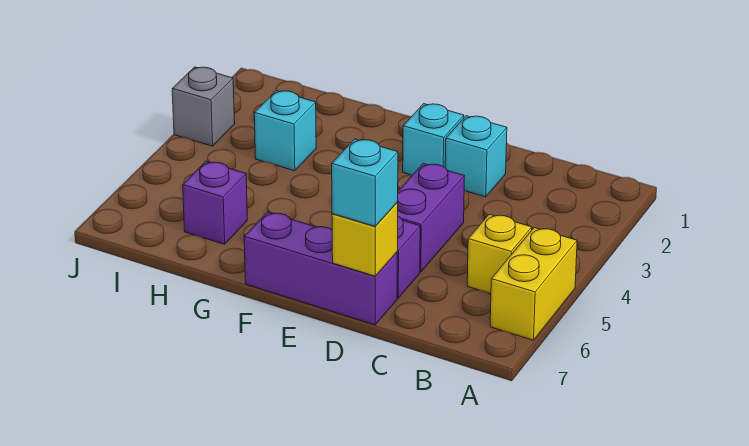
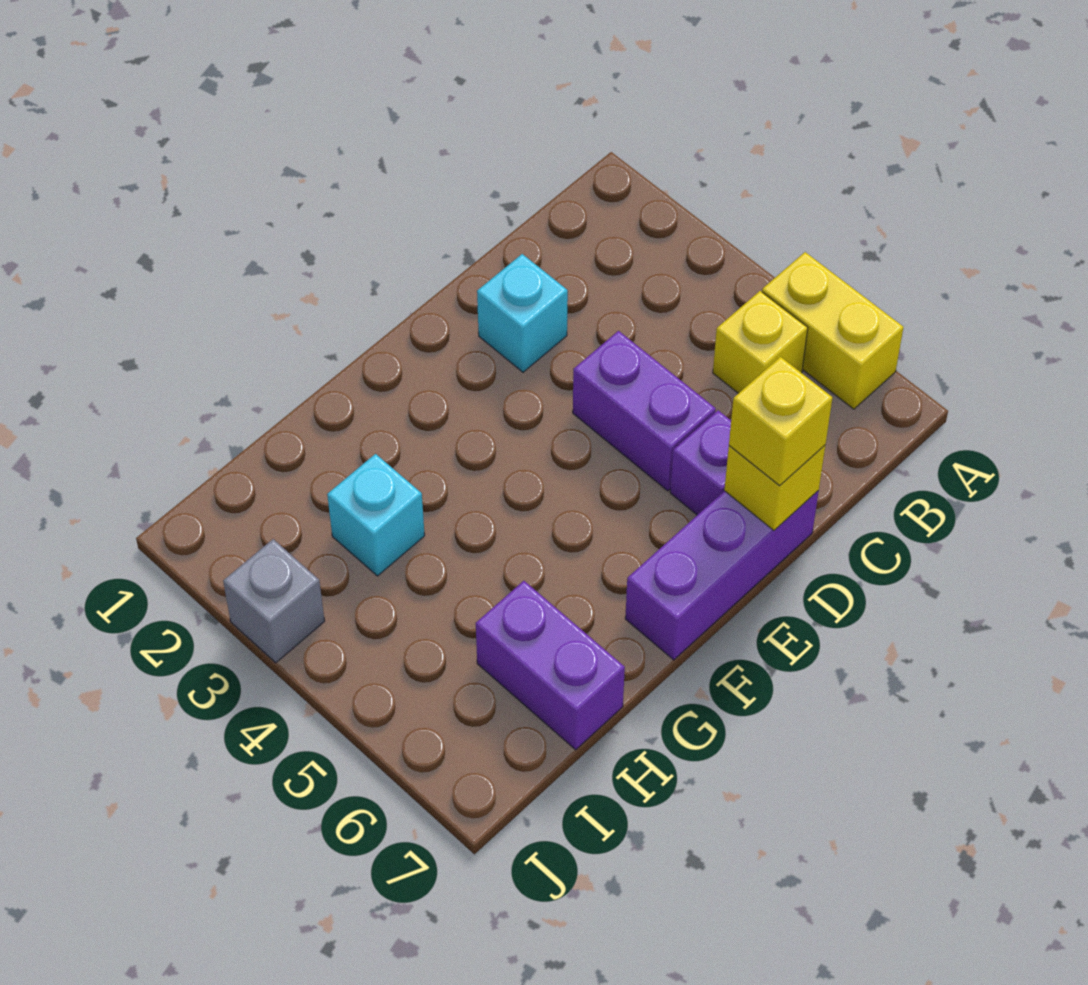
cyan brick D7 level 3 -> yellow brick D7 level 3
cyan brick E2 level 1 -> none
purple brick H6 level 1 -> purple brick H6:H7 level 1

